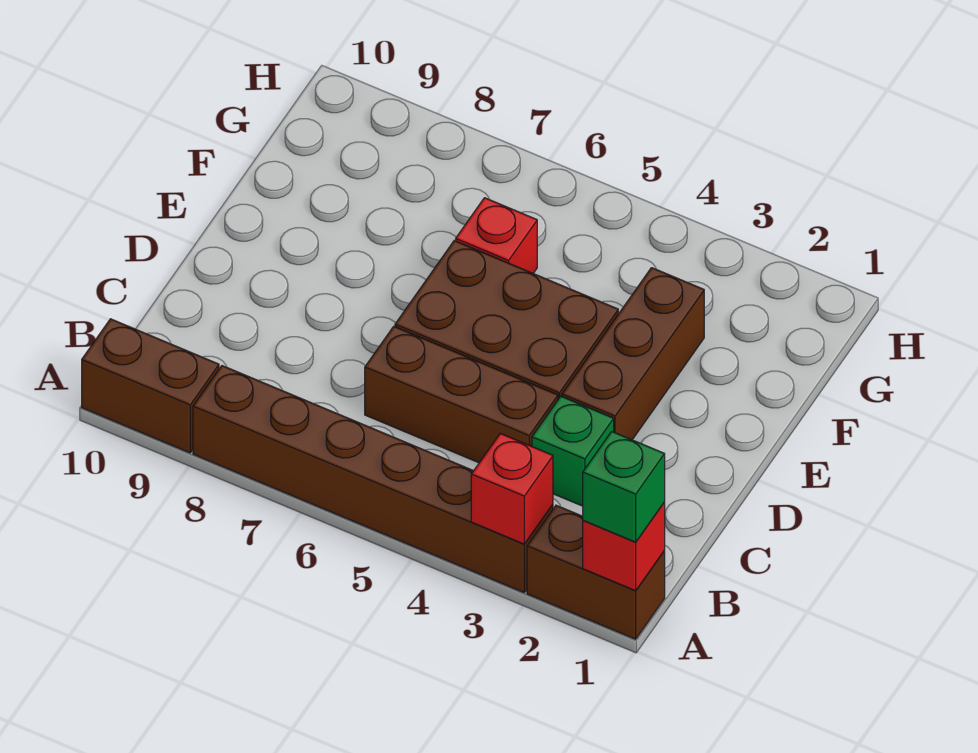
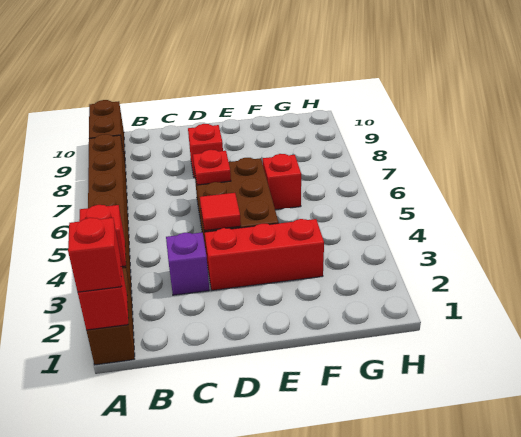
green brick A1 level 3 -> red brick A1 level 3
green brick C3 level 1 -> purple brick C3 level 1
brown brick C4:C6 level 1 -> none
brown brick D3:F3 level 1 -> red brick D3:F3 level 1
none -> red tile D4 level 2
none -> red plate D6 level 2
none -> red brick D8 level 1

